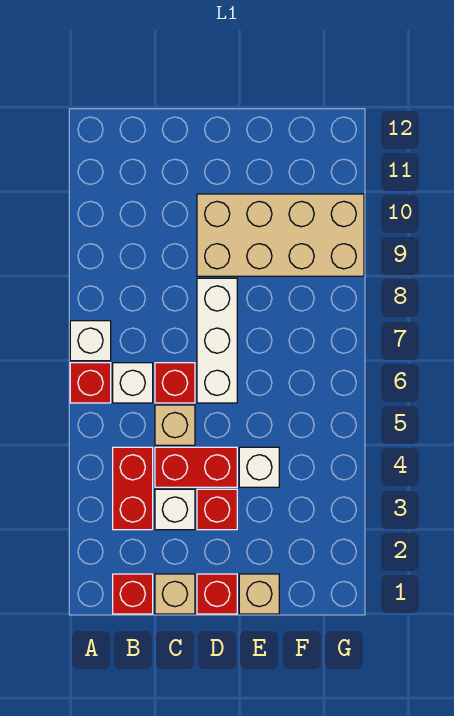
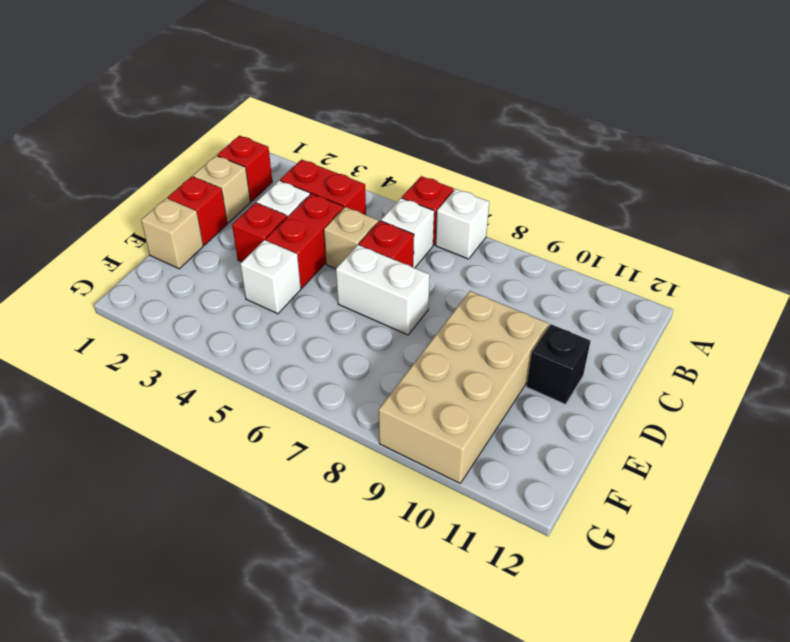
white brick D6:D8 level 1 -> white brick D6:D7 level 1
none -> black brick D11 level 1

